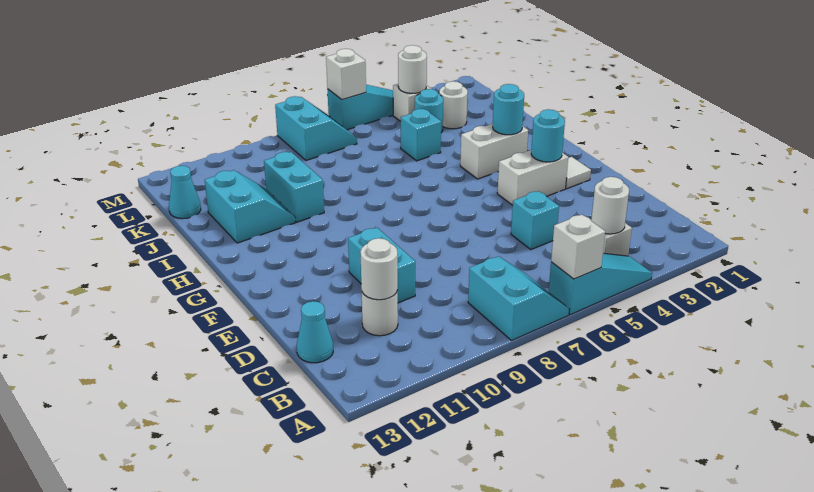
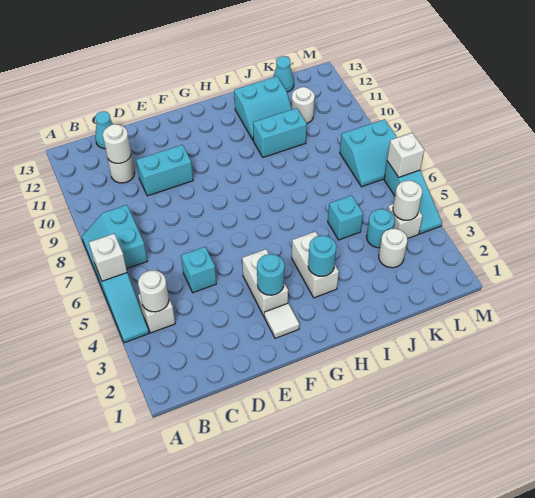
cyan slope A7:B8 level 1 top 8 -> cyan slope A7:B8 level 1 top B
none -> white round brick K11 level 1

